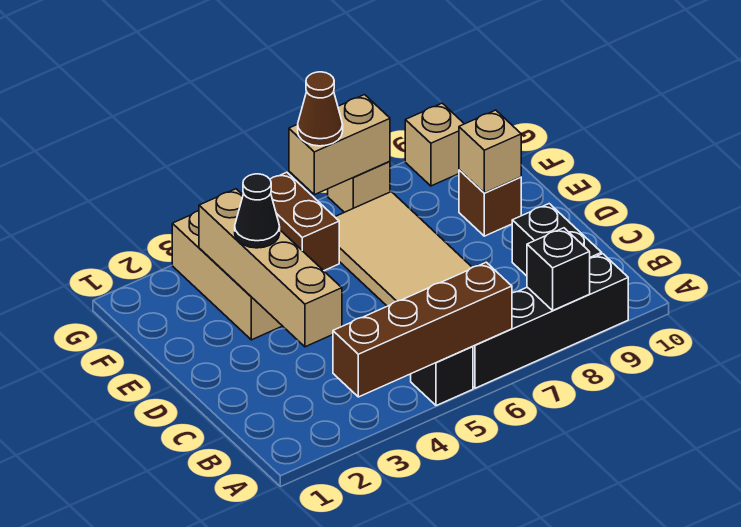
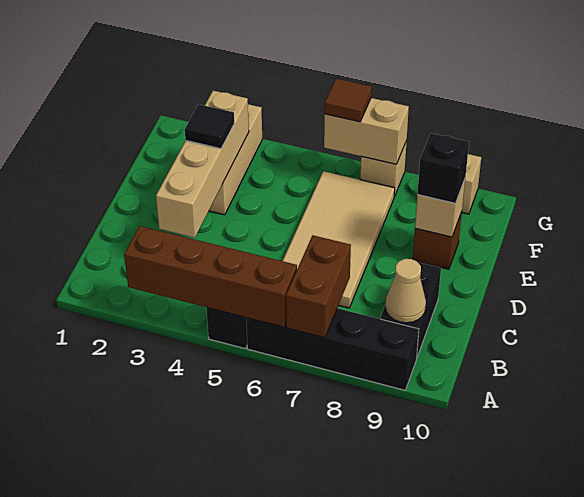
black brick A8 level 2 -> black brick E9 level 3
none -> tan cone B9 level 2
black cone E3 level 3 -> black tile E3 level 3
brown brick F5:G5 level 1 -> brown brick A7:B7 level 2
brown cone G6 level 3 -> brown tile G6 level 3

